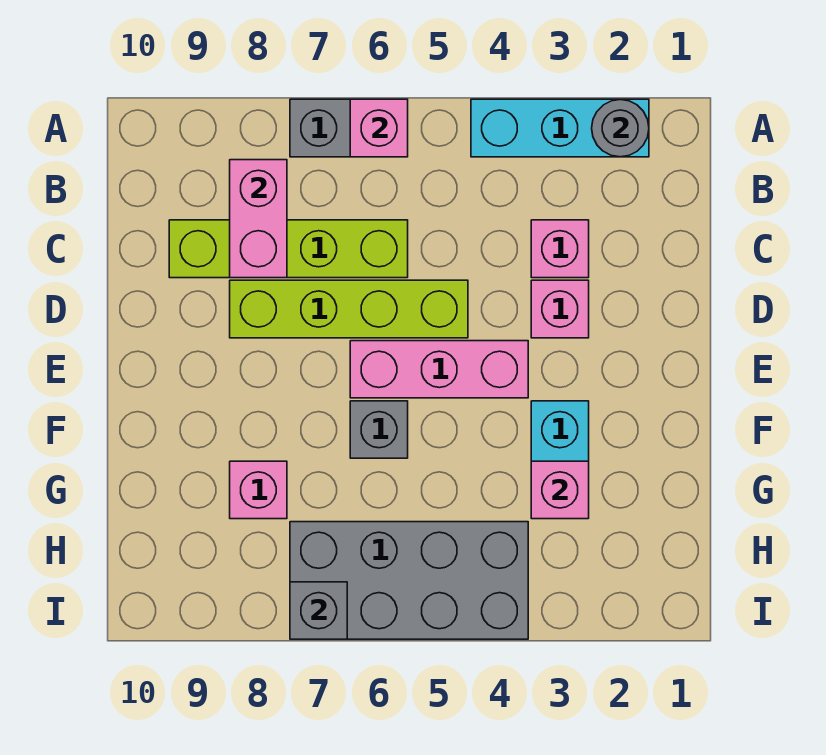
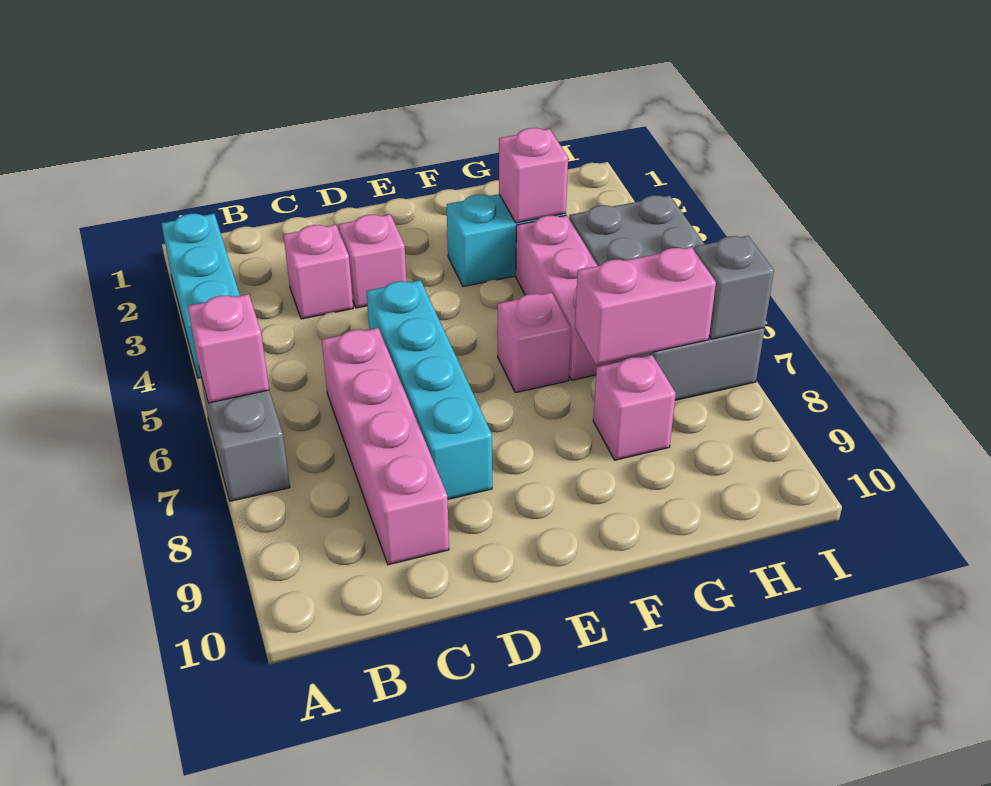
grey round brick A2 level 2 -> none
pink brick B8:C8 level 2 -> pink brick G7:H7 level 2
lime brick C6:C9 level 1 -> pink brick C6:C9 level 1
lime brick D5:D8 level 1 -> cyan brick D5:D8 level 1
pink brick E4:E6 level 1 -> pink brick G4:G6 level 1
grey brick F6 level 1 -> pink brick F6 level 1

